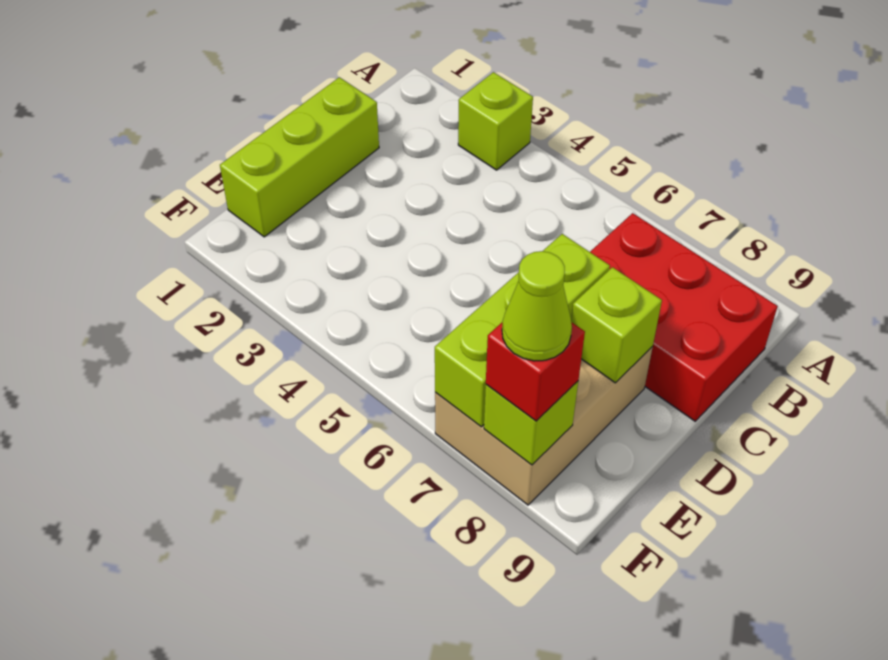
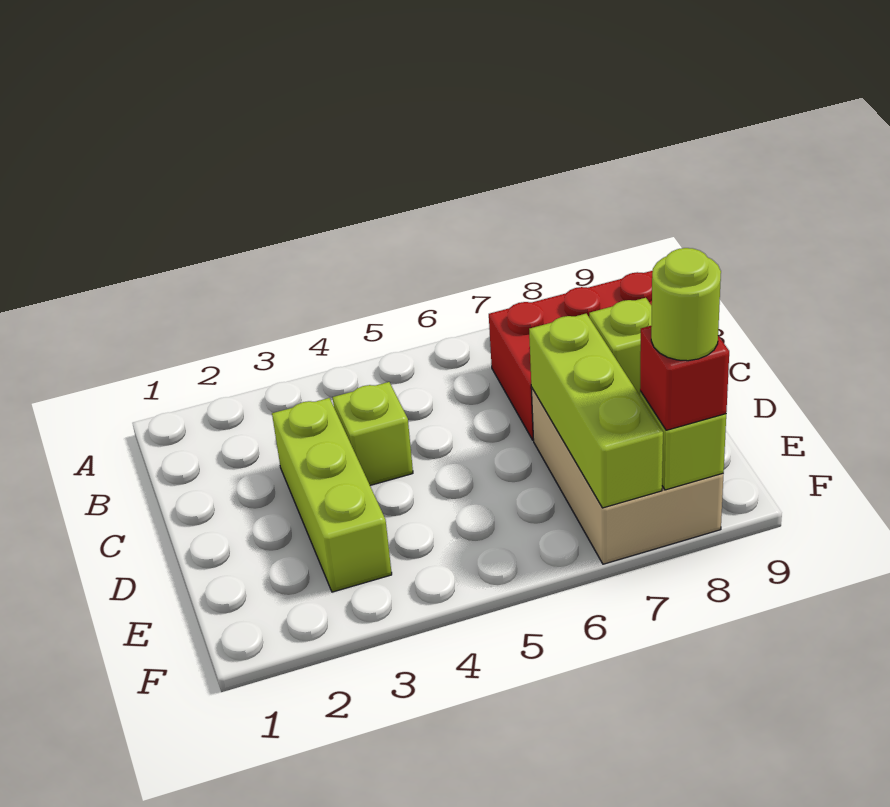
lime brick A3 level 1 -> lime brick C4 level 1
lime brick C1:E1 level 1 -> lime brick C3:E3 level 1
lime cone F8 level 4 -> lime round brick F8 level 4

